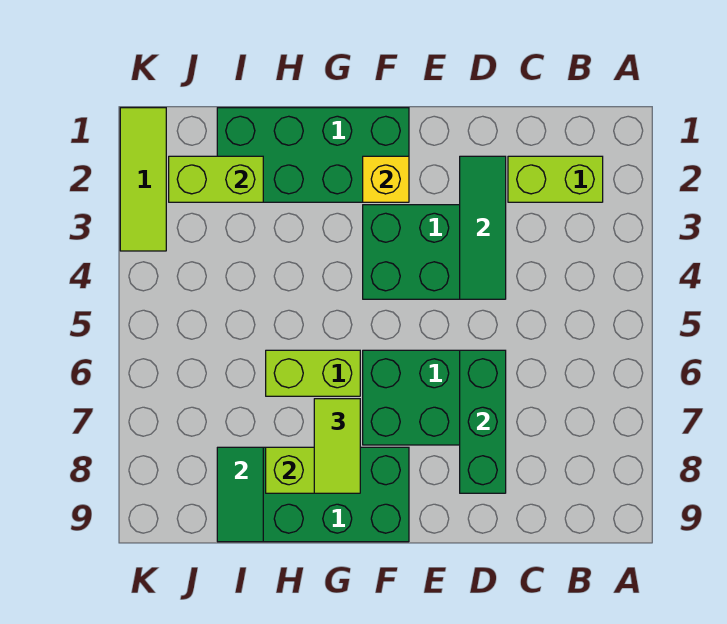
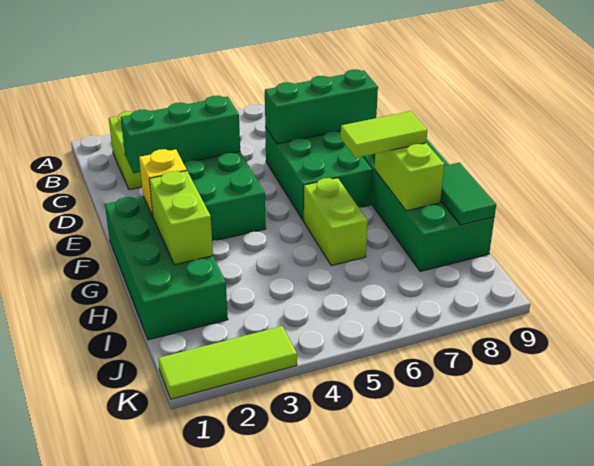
green tile D2:D4 level 2 -> green brick D2:D4 level 2
lime brick I2:J2 level 2 -> lime brick G2:H2 level 2
green tile I8:I9 level 2 -> green tile H9:I9 level 2

